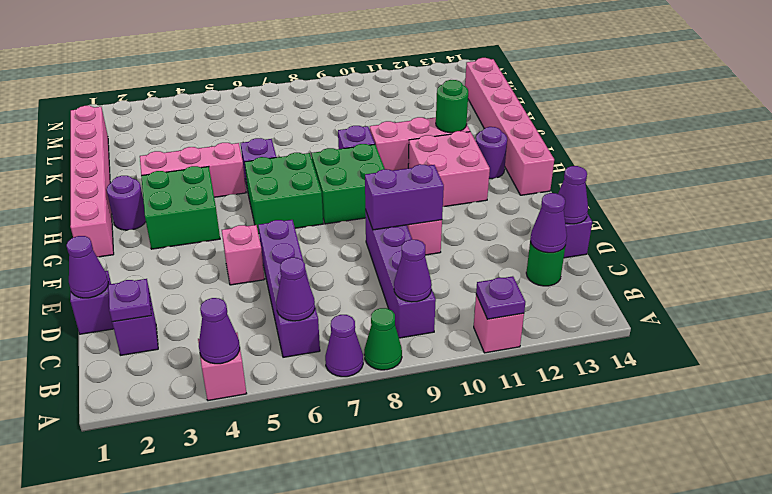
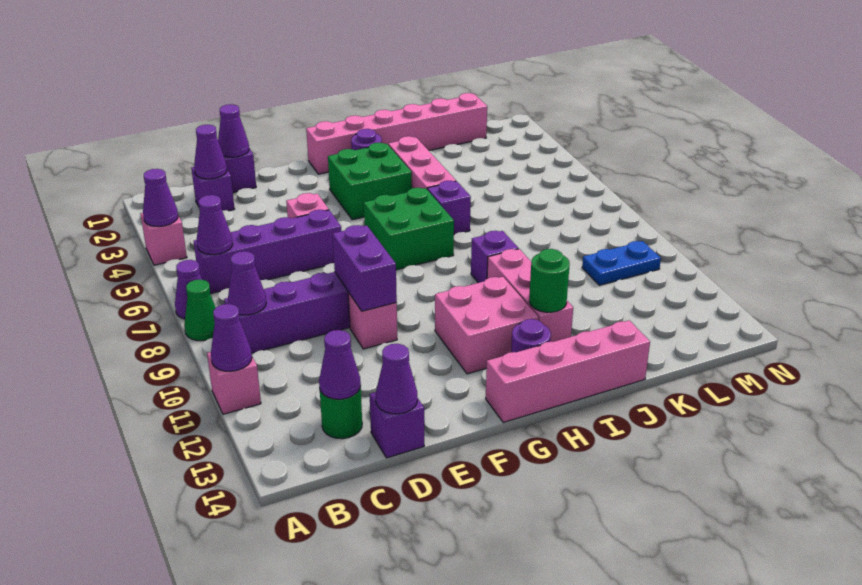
purple plate A11 level 2 -> purple cone A11 level 2
purple plate C2 level 2 -> purple cone C2 level 2
green brick G8:H9 level 1 -> none
pink brick G14:L14 level 1 -> pink brick G14:J14 level 1
none -> blue plate L10:M10 level 1

